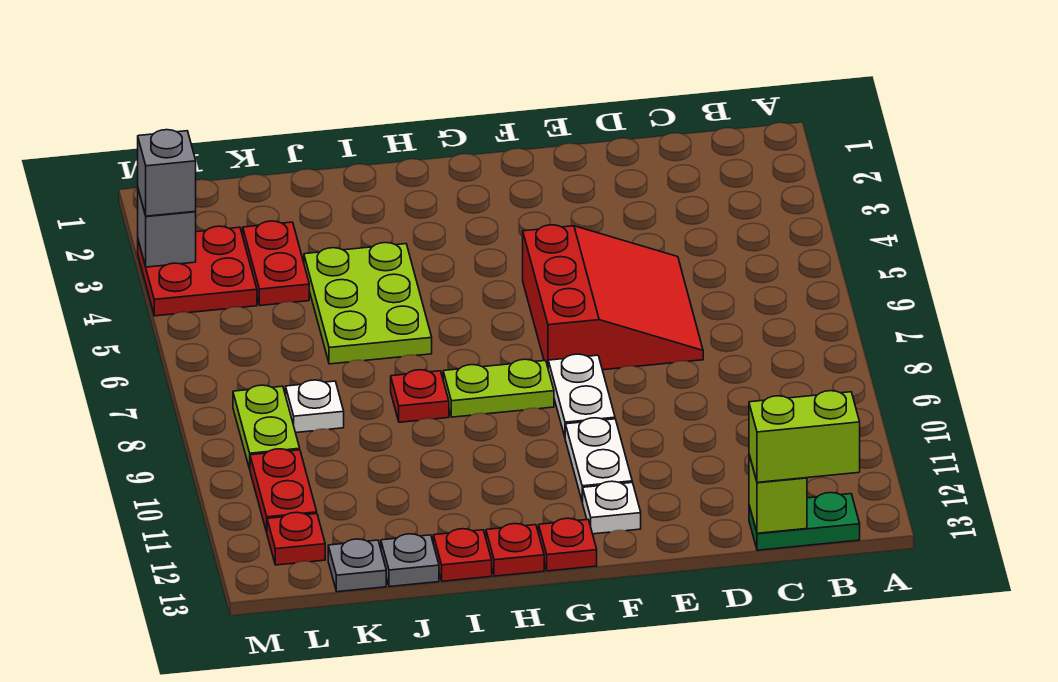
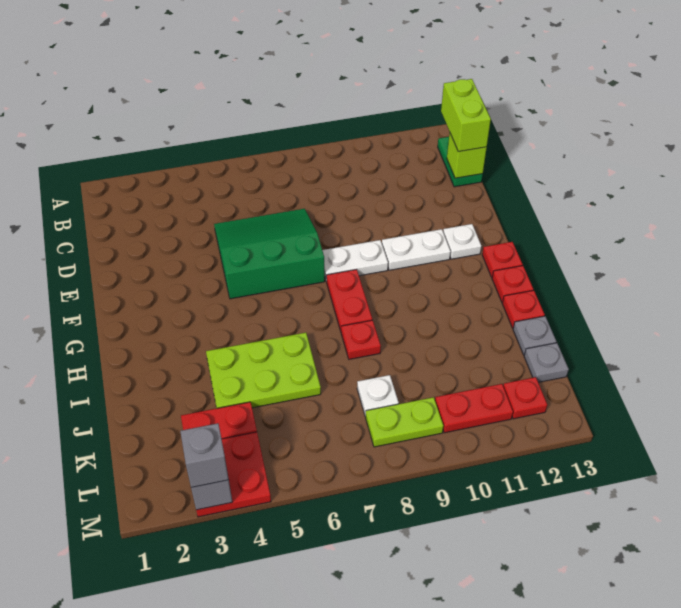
red slope D5:F7 level 1 top F -> green slope D5:F7 level 1 top F
lime plate G8:H8 level 1 -> red plate G8:H8 level 1

